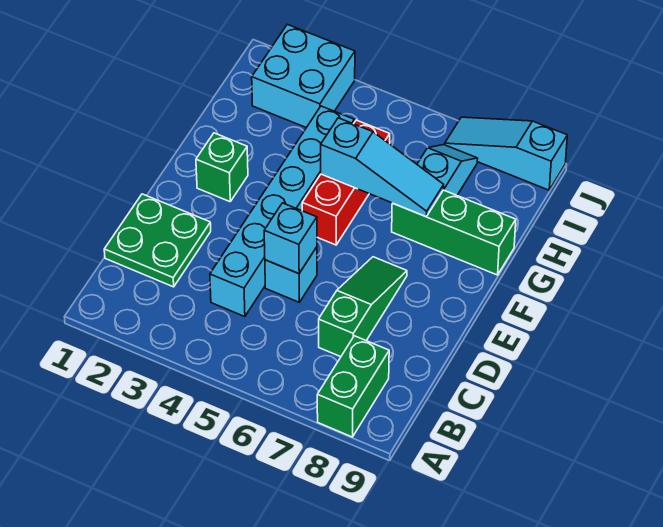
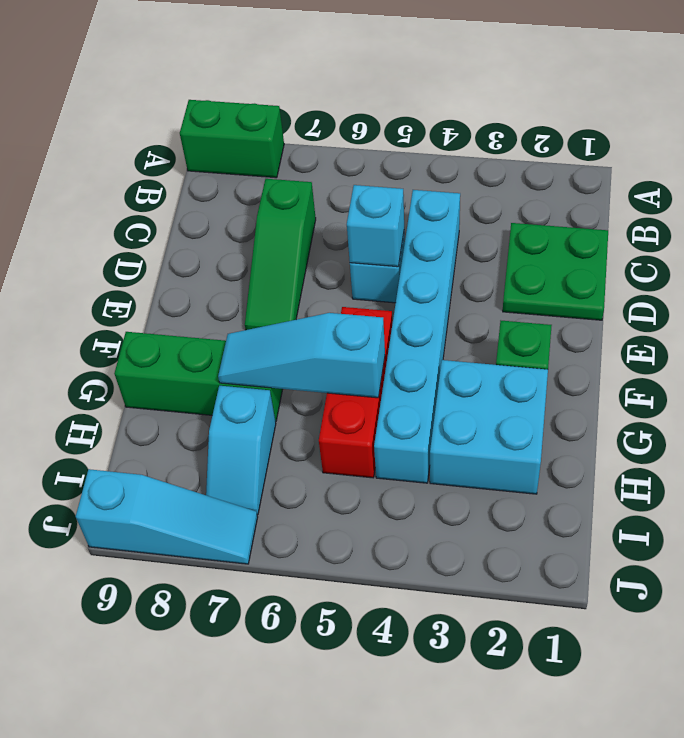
green brick A8:B8 level 1 -> green brick A8:A9 level 1
cyan brick I2:J3 level 1 -> cyan brick G2:H3 level 1

